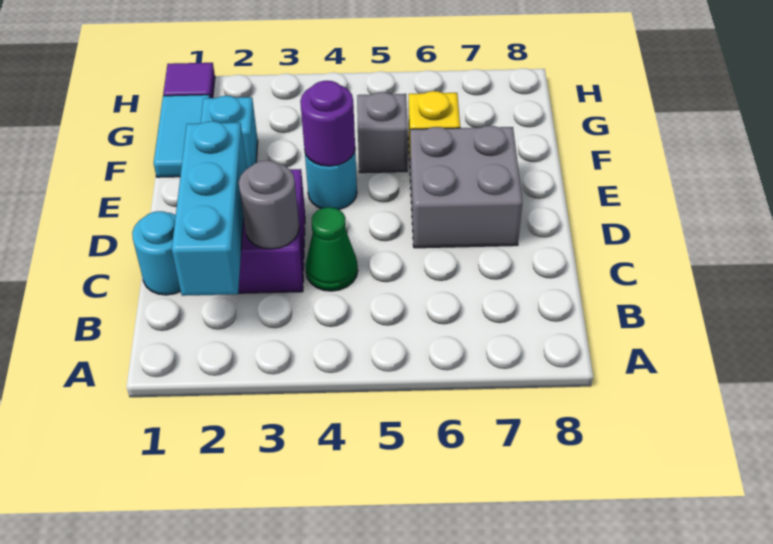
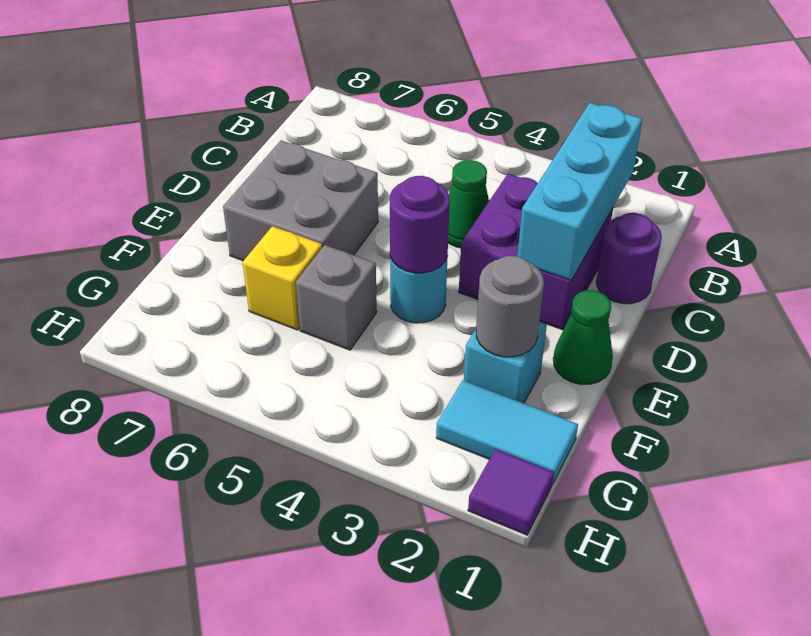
cyan round brick C1 level 1 -> purple round brick C1 level 1
grey round brick C3 level 2 -> grey round brick F2 level 2
none -> green cone E1 level 1
cyan tile F1:G1 level 1 -> cyan tile G1:G2 level 1

